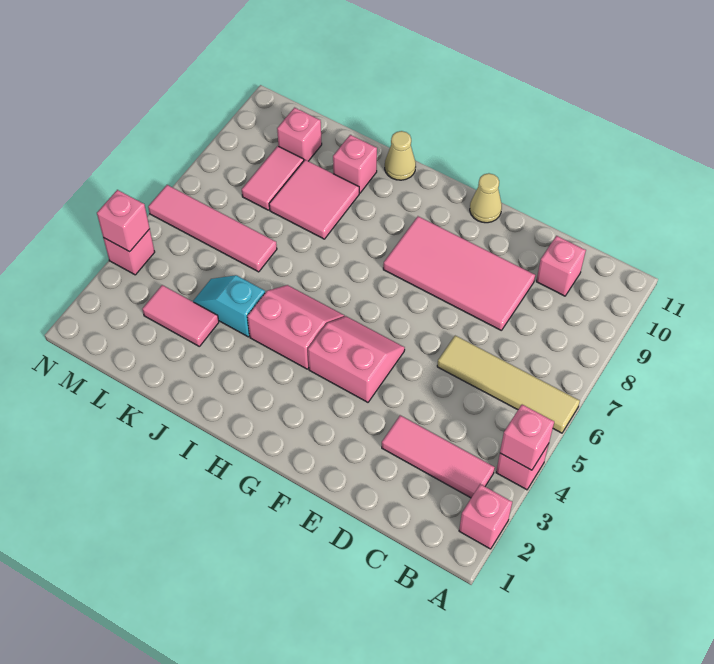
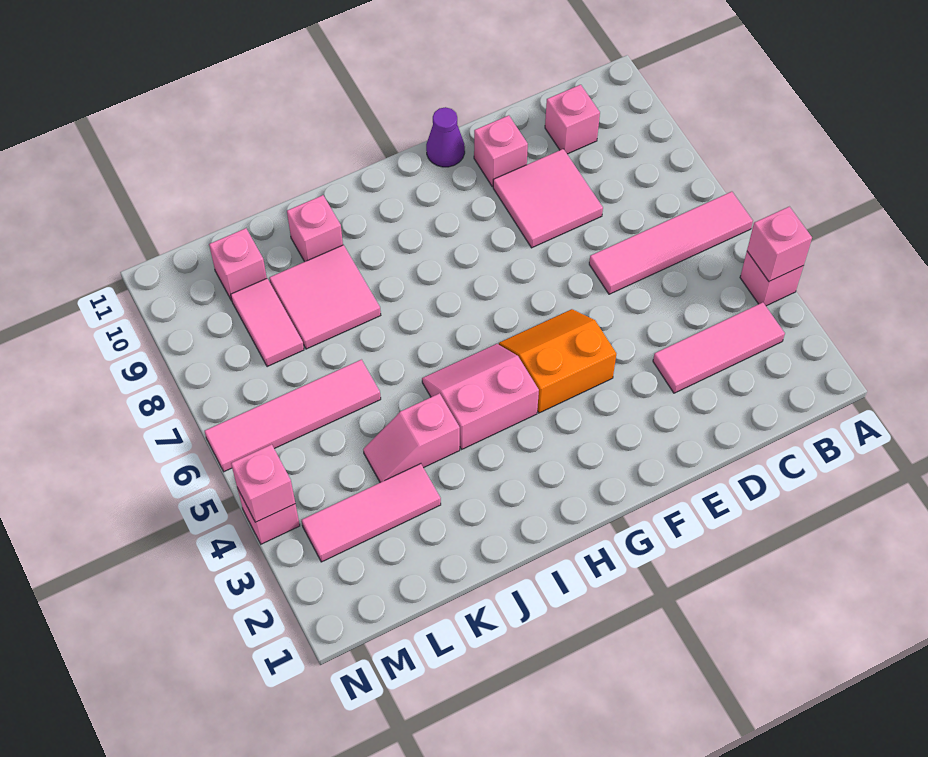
pink brick A2 level 1 -> pink brick E10 level 1
tan tile A6:D6 level 1 -> pink tile A6:D6 level 1
pink tile D8:G9 level 1 -> pink tile D8:E9 level 1
pink slope F4:G5 level 1 top 4 -> orange slope F4:G5 level 1 top 4
tan cone F11 level 1 -> purple cone F11 level 1
tan cone I11 level 1 -> none
cyan slope J4:K4 level 1 top J -> pink slope J4:K4 level 1 top J
pink tile K3:L3 level 1 -> pink tile K3:M3 level 1

